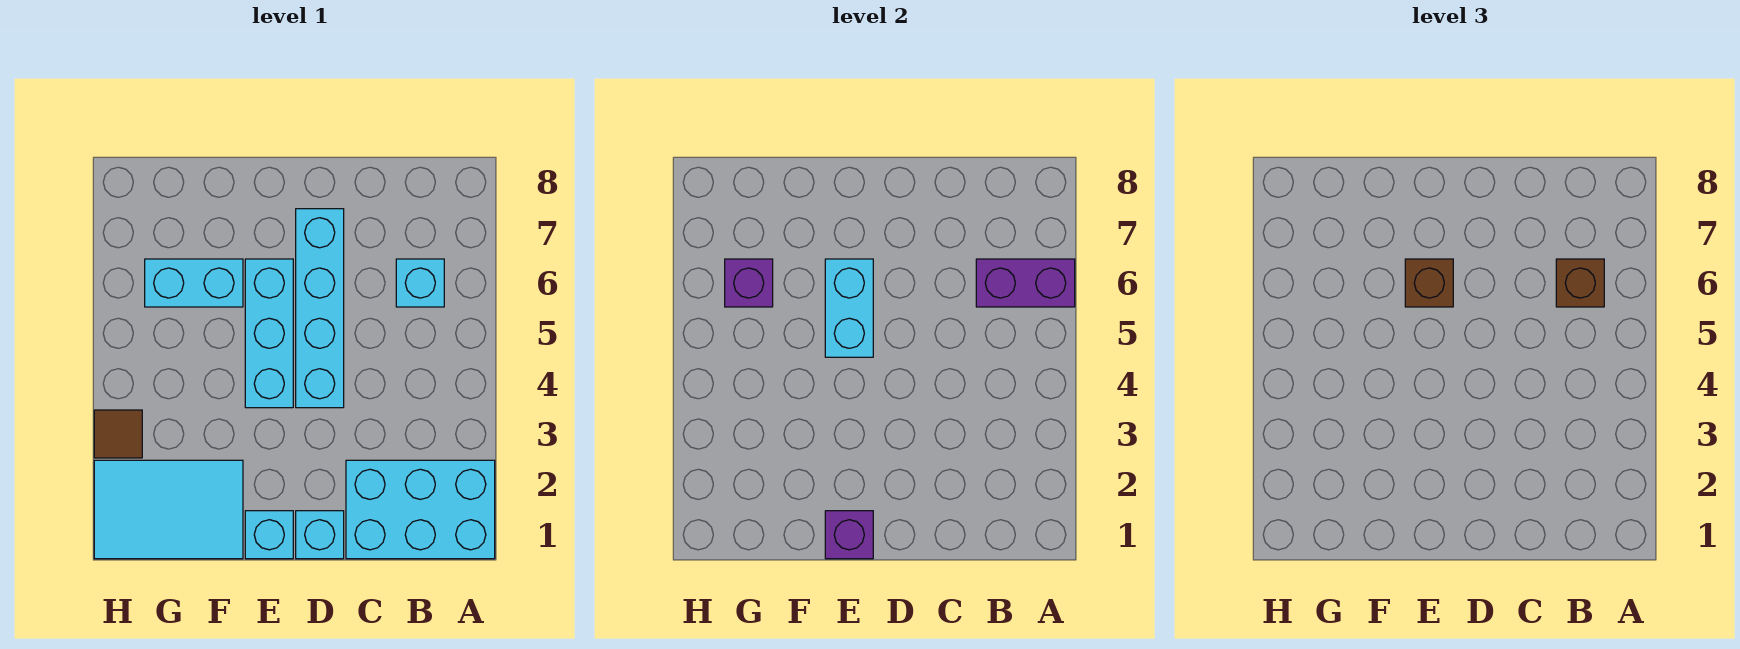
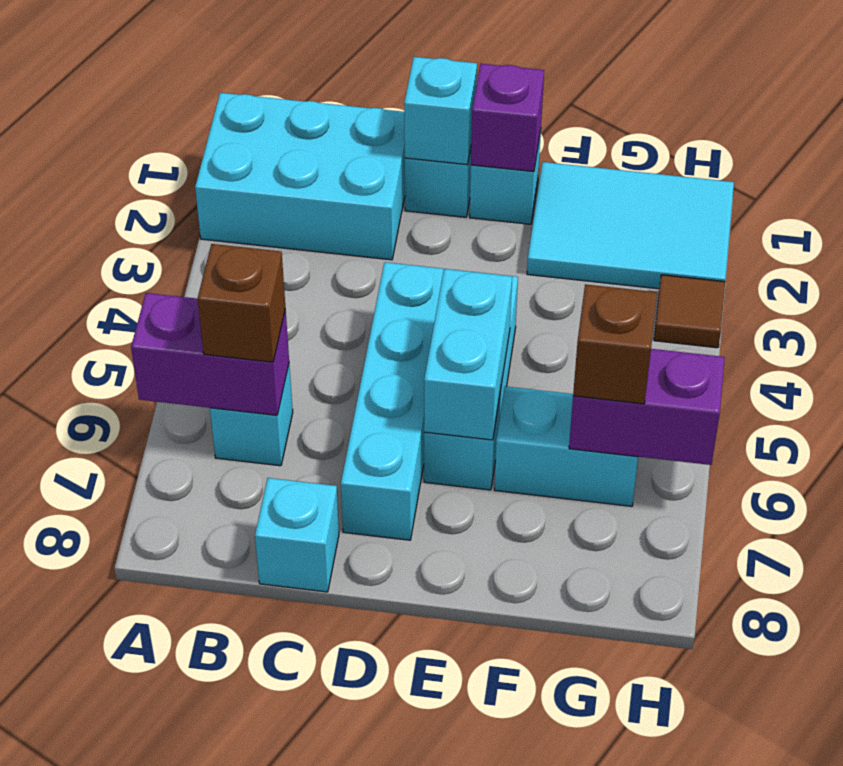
none -> cyan brick C8 level 1
none -> cyan brick D1 level 2
brown brick E6 level 3 -> brown brick G6 level 3
purple brick G6 level 2 -> purple brick G6:H6 level 2

